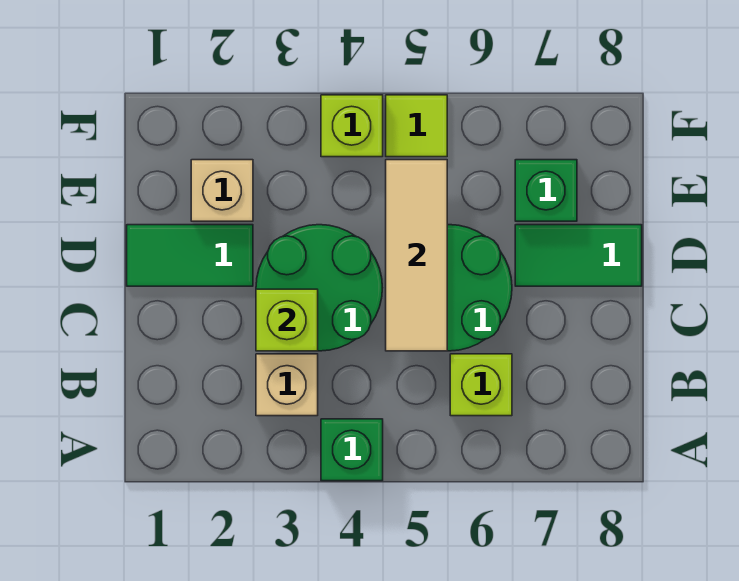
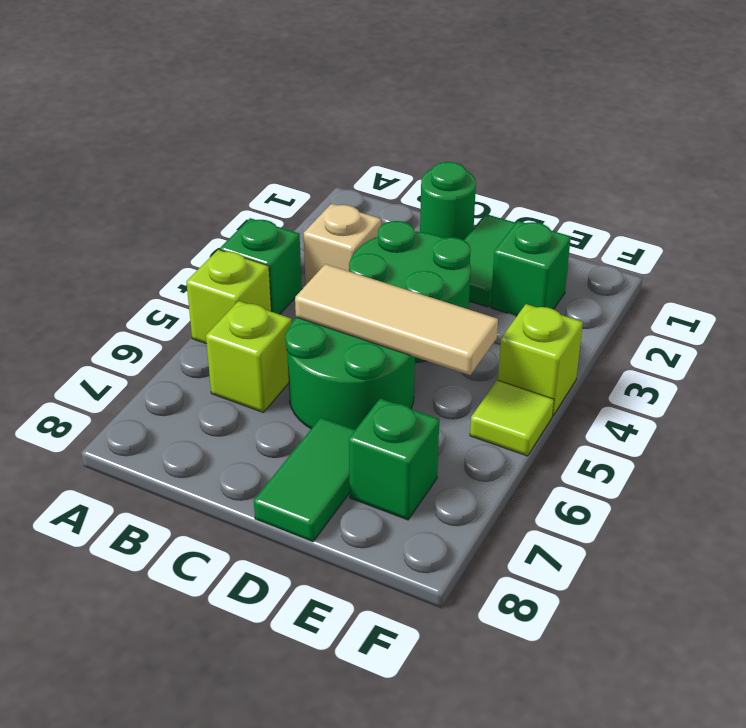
none -> green round brick C1 level 1
lime brick C3 level 2 -> lime brick A5 level 1
tan brick E2 level 1 -> green brick E2 level 1

